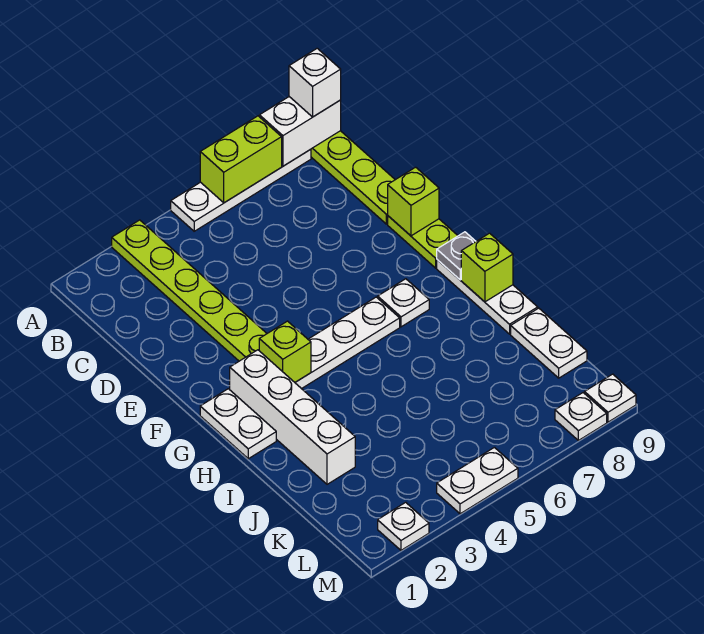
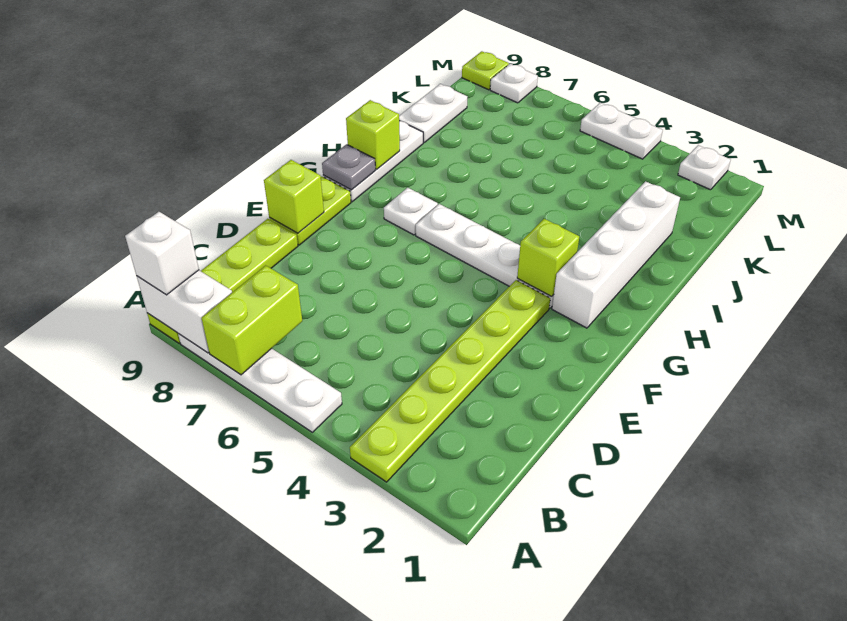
lime brick A6:A7 level 2 -> lime brick A7:B7 level 2
white plate G1:H1 level 1 -> none
white plate M9 level 1 -> lime plate M9 level 1

